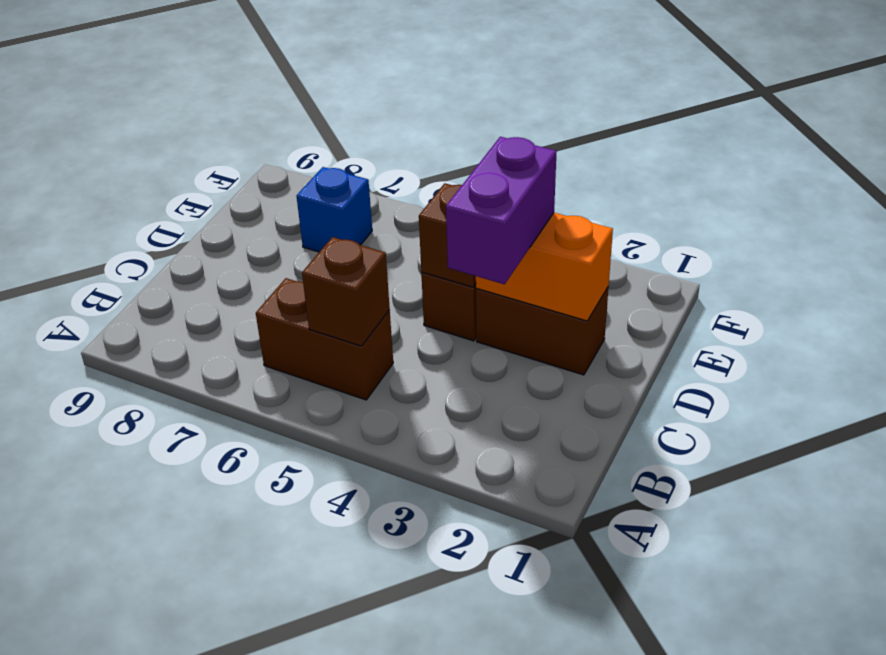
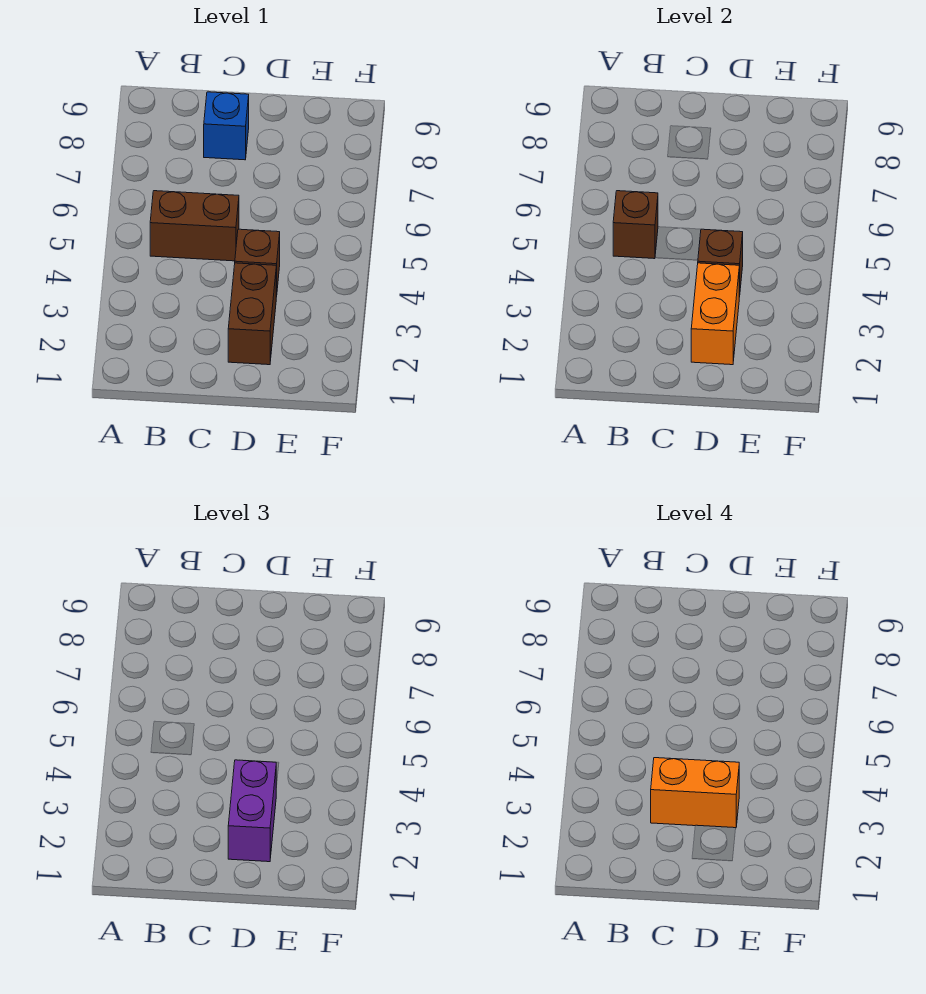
brown brick B5:B6 level 1 -> brown brick B5:C5 level 1
purple brick C3:D3 level 3 -> purple brick D2:D3 level 3
none -> orange brick C3:D3 level 4
blue brick E7 level 1 -> blue brick C8 level 1

